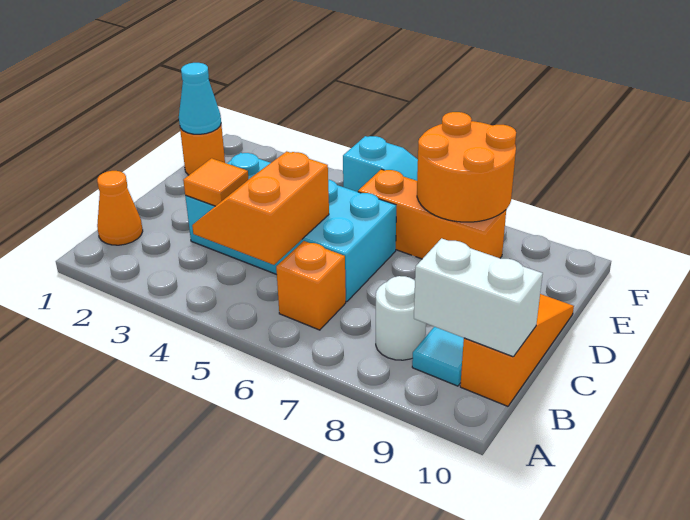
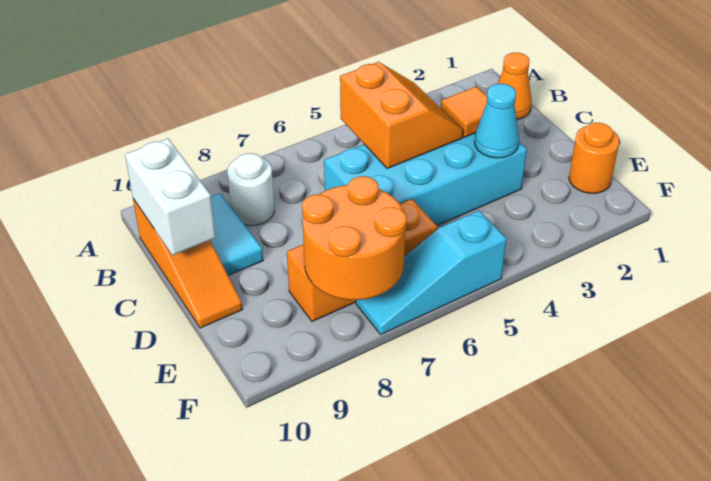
orange brick B6 level 1 -> none
white brick B9:B10 level 2 -> white brick B10:C10 level 2
cyan cone E1 level 2 -> cyan cone D3 level 2

